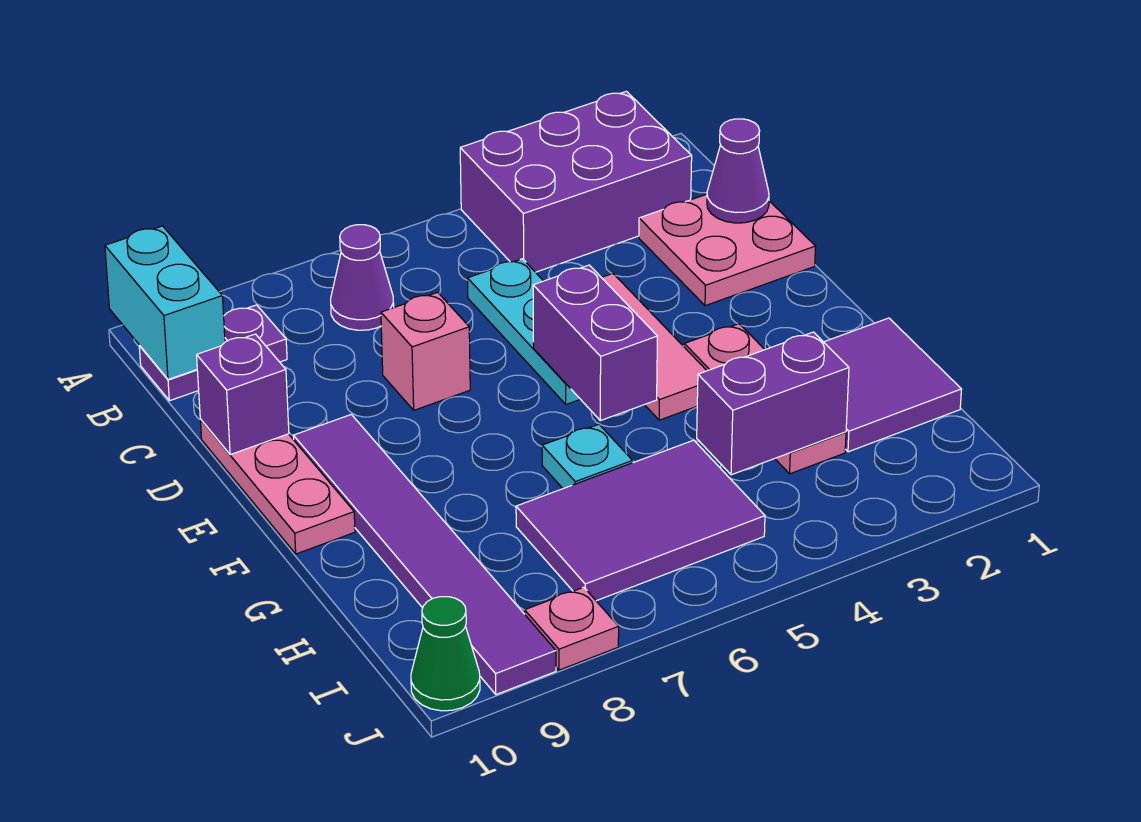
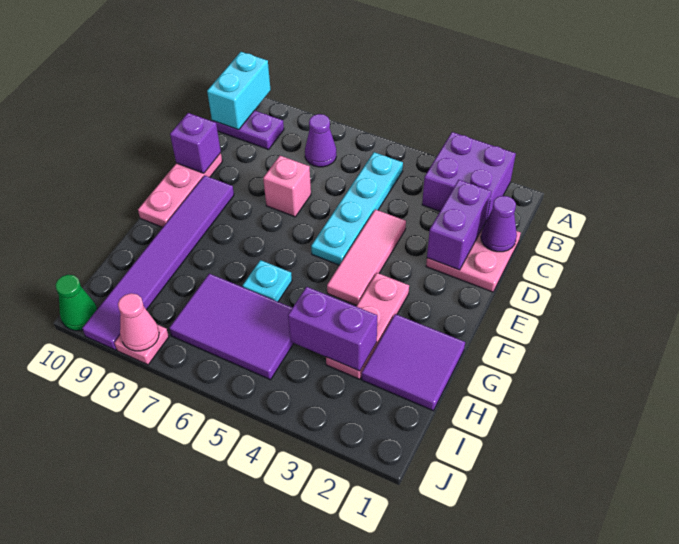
purple brick A2:B4 level 1 -> purple brick A2:B3 level 1
cyan plate C5:E5 level 1 -> cyan plate B5:E5 level 1
purple brick E5:F5 level 2 -> purple brick C2:D2 level 2
none -> pink cone J8 level 2

